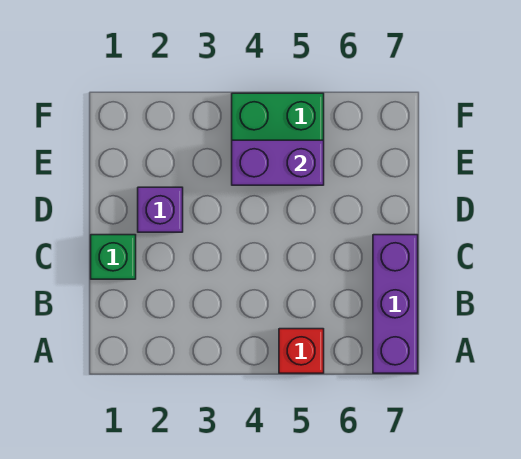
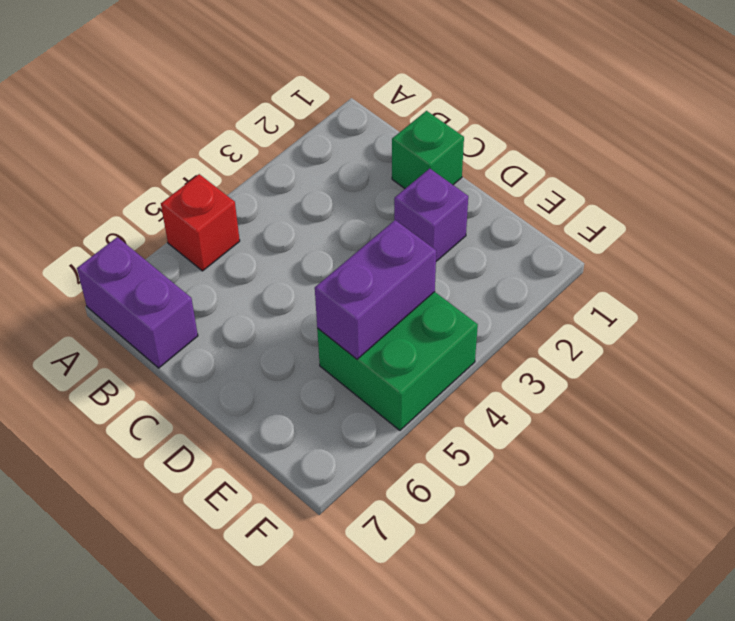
purple brick A7:C7 level 1 -> purple brick A7:B7 level 1

